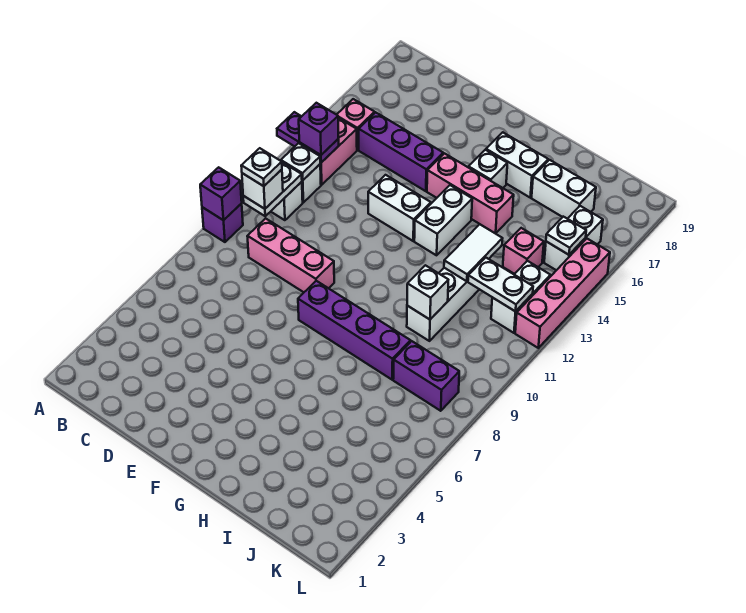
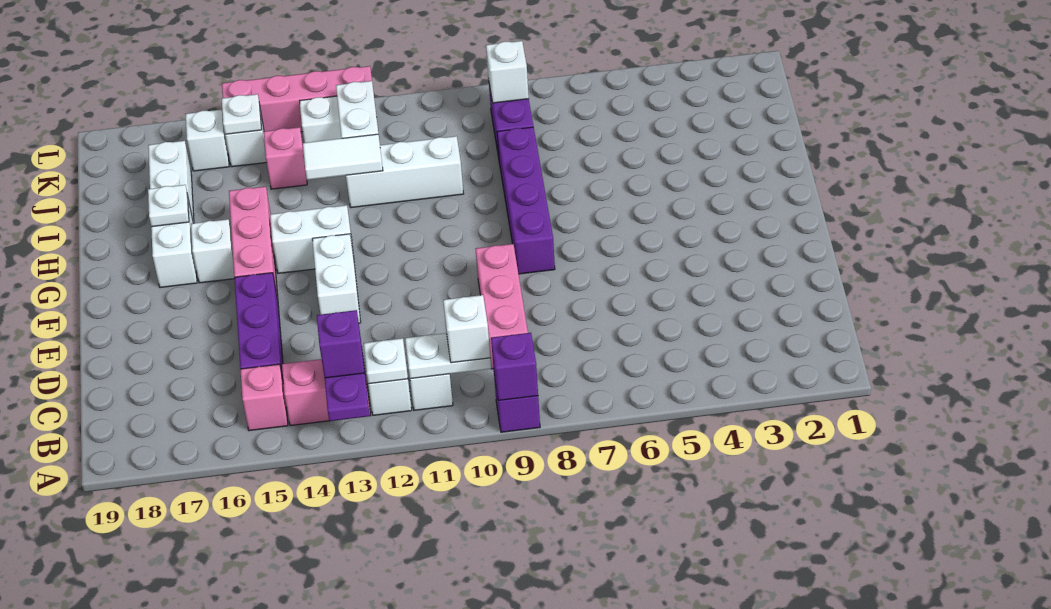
white plate B10 level 4 -> white plate H17 level 2
white brick I10 level 2 -> white brick K8 level 2

